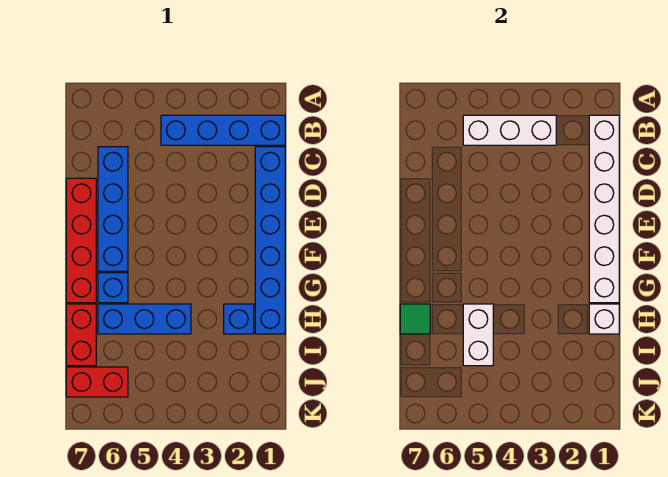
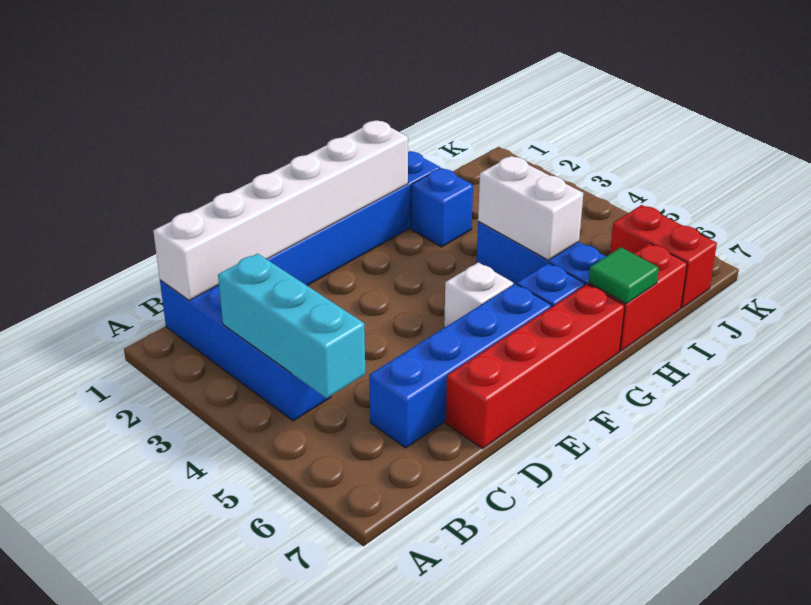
white brick B3:B5 level 2 -> cyan brick B3:B5 level 2
white brick H1 level 2 -> white brick F5 level 1
white brick H5:I5 level 2 -> white brick H4:H5 level 2

